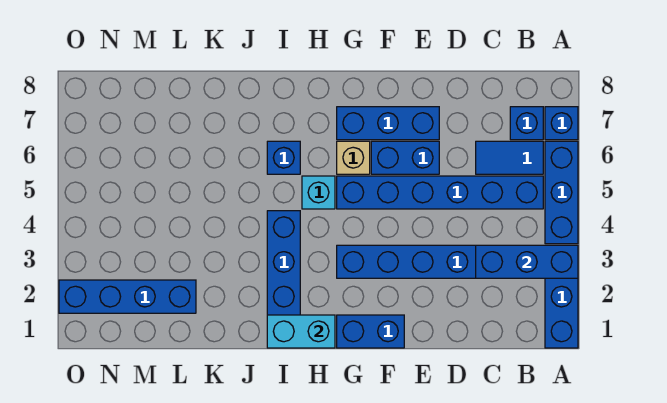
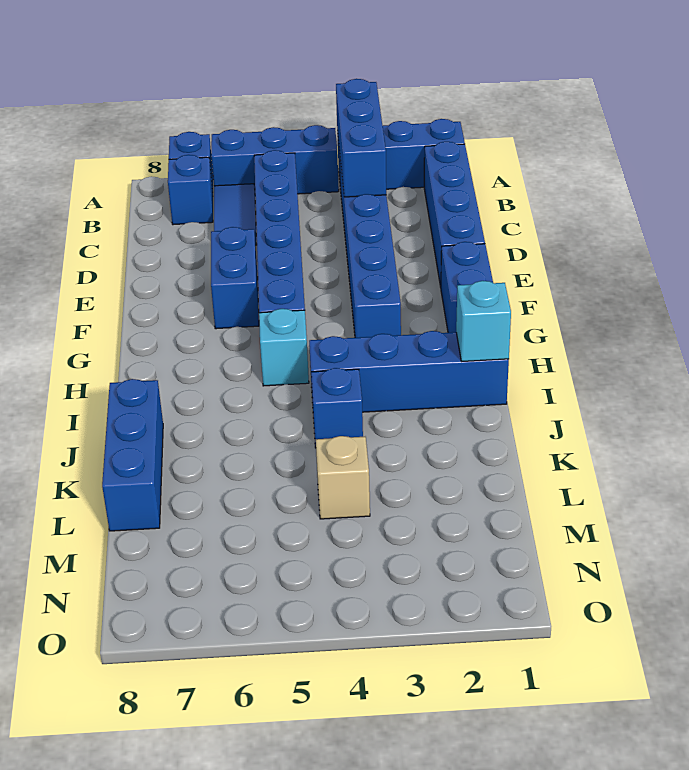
blue brick E7:G7 level 1 -> blue brick J8:L8 level 1
tan brick G6 level 1 -> tan brick L4 level 1
cyan brick H1:I1 level 2 -> cyan brick I1 level 2
blue brick I6 level 1 -> blue brick J4 level 1
blue brick L2:O2 level 1 -> blue brick B1:E1 level 1

